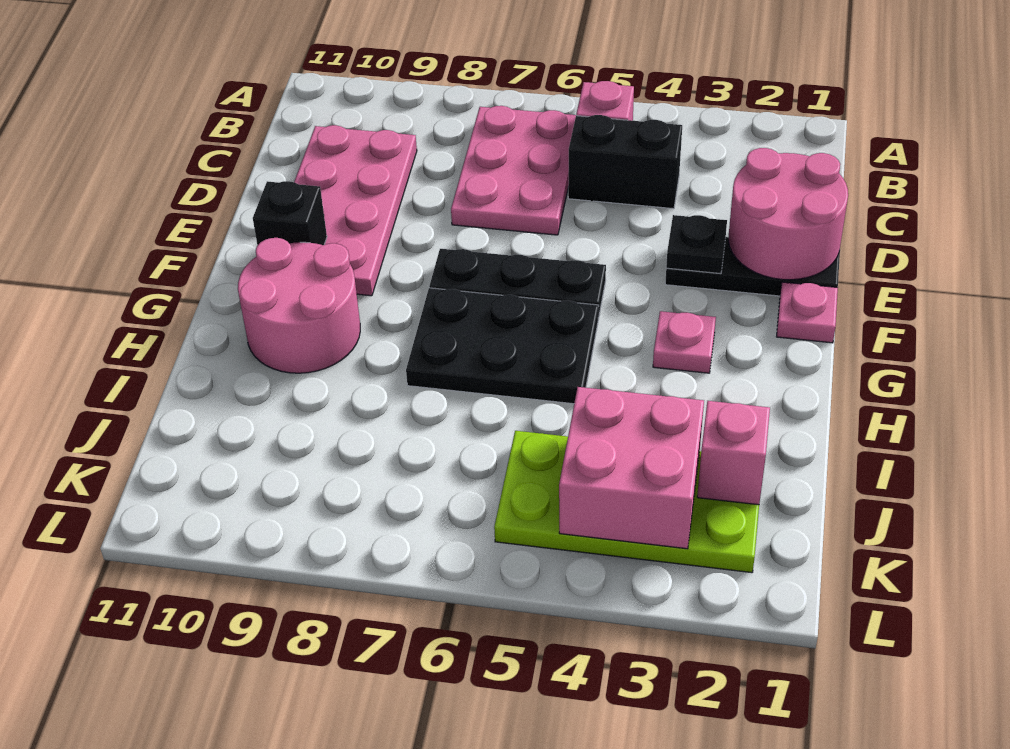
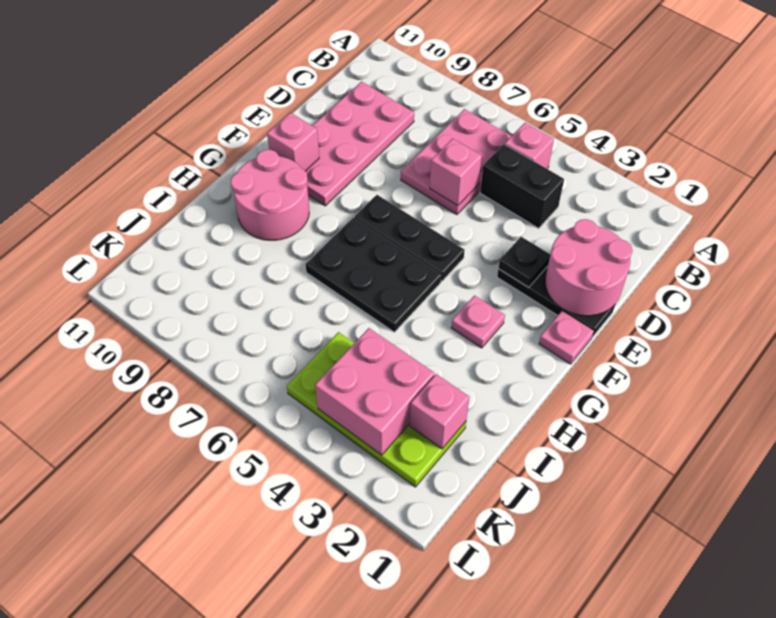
none -> pink brick D6 level 2
black brick F10 level 2 -> pink brick F10 level 2

